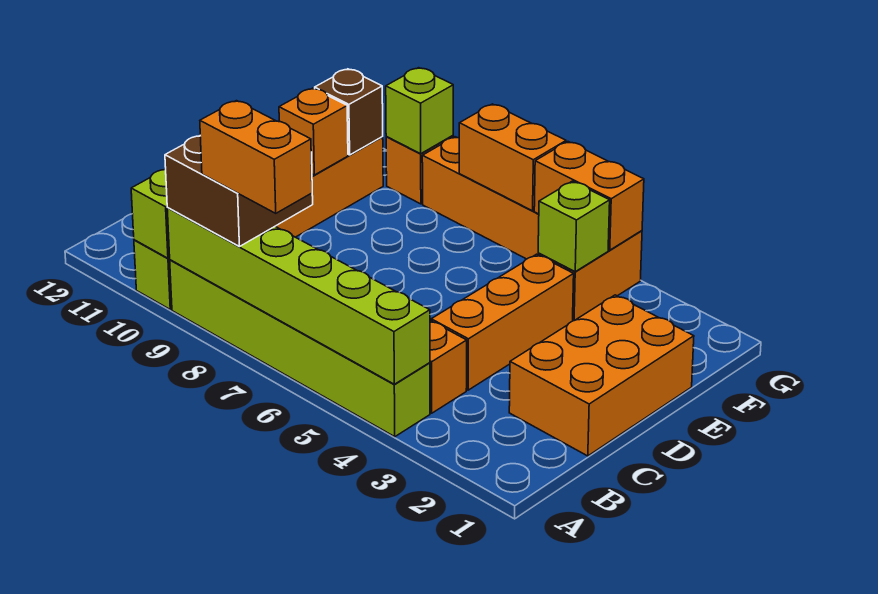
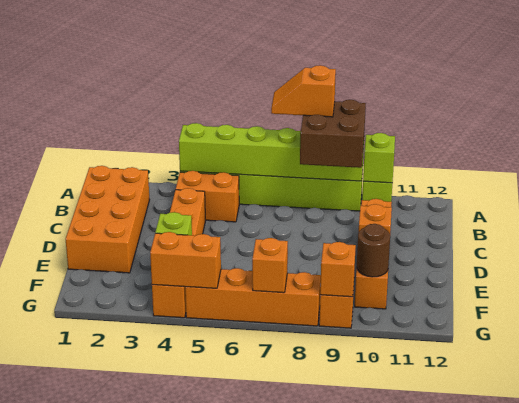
orange brick A7:A8 level 4 -> orange slope A7:A8 level 4 top 8
orange brick C1:E2 level 1 -> orange brick B1:E2 level 1
brown brick F10 level 2 -> brown round brick F10 level 2
orange brick G6:G7 level 2 -> orange brick G7 level 2
lime brick G9 level 2 -> orange brick G9 level 2

